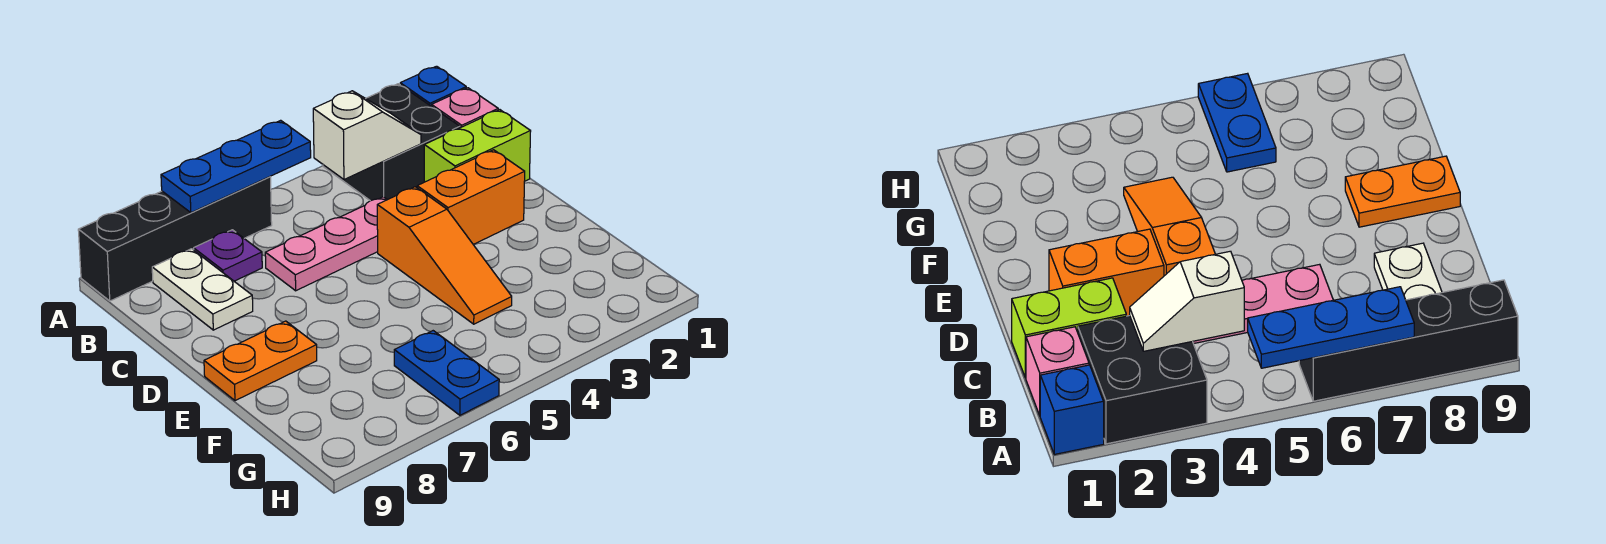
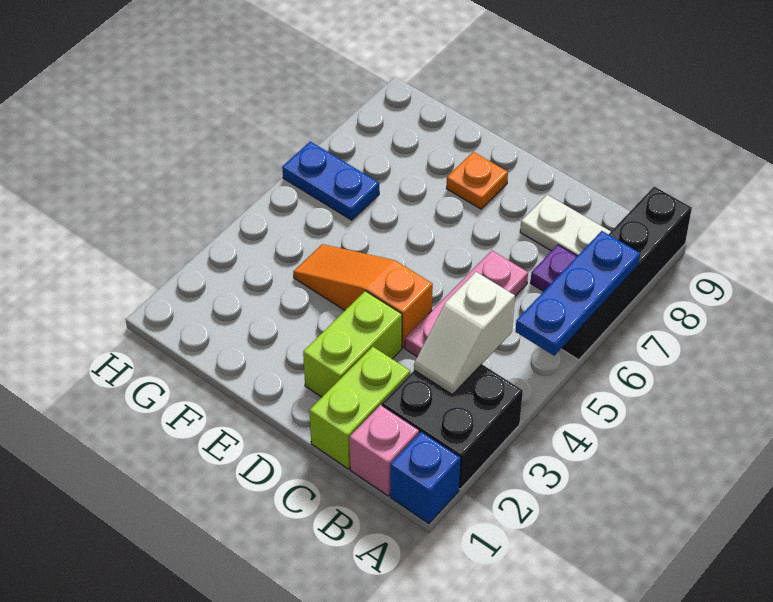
orange brick D2:D3 level 1 -> lime brick D2:D3 level 1
orange plate E8:E9 level 1 -> orange plate E8 level 1

